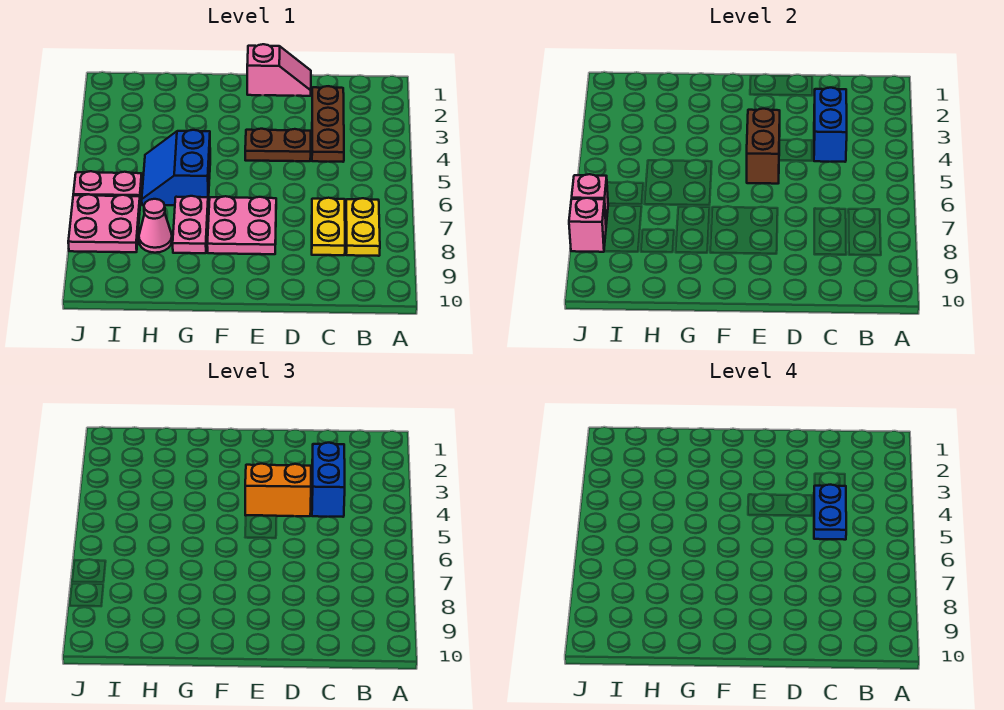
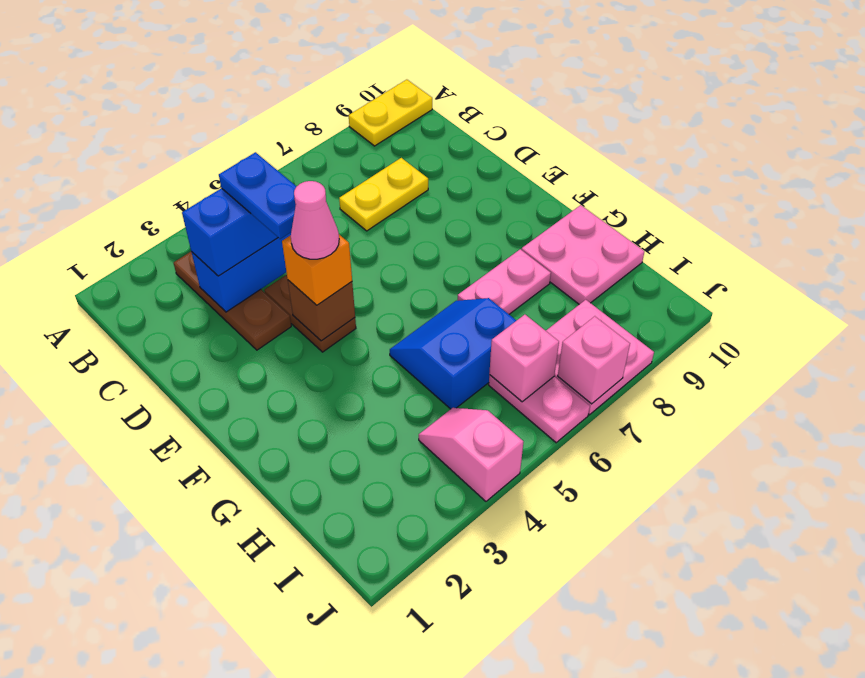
yellow plate B7:B8 level 1 -> yellow plate A9:A10 level 1
brown plate C2:C4 level 1 -> brown plate B3:D3 level 1
blue plate C4:C5 level 4 -> blue plate C4:D4 level 4
pink slope D1:E1 level 1 top E -> pink slope I4:J4 level 1 top J
orange brick D4:E4 level 3 -> orange brick E4 level 3
brown brick E4:E5 level 2 -> brown brick E4 level 2
pink plate E7:F8 level 1 -> pink plate G9:H10 level 1
blue slope G5:H6 level 1 top G -> blue slope G5:H6 level 1 top H
pink cone H8 level 1 -> pink cone E4 level 4
pink brick J8 level 2 -> pink brick I6 level 2

